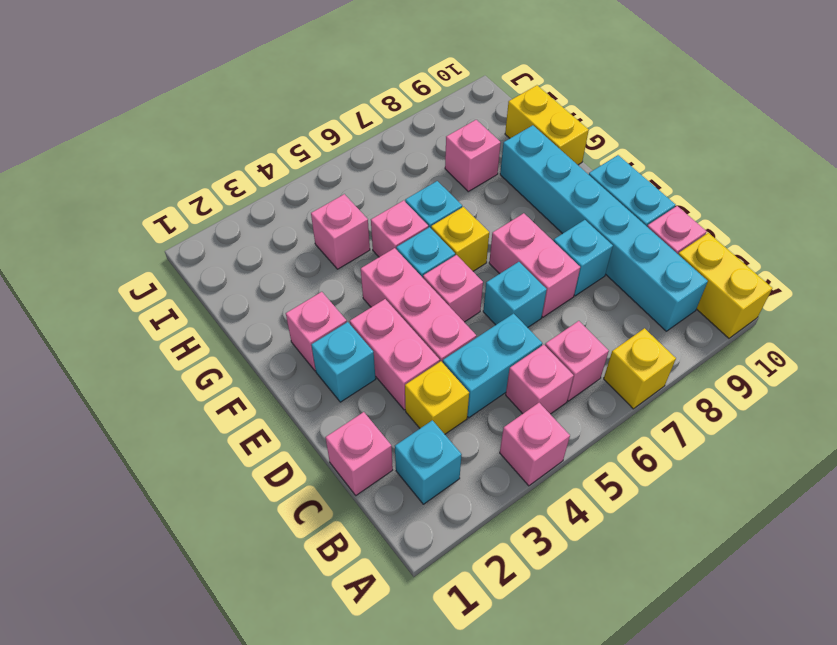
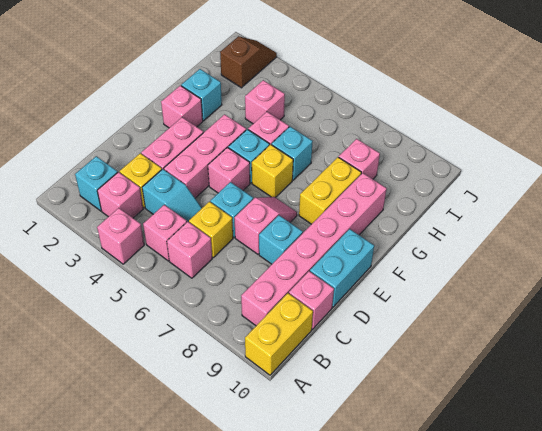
yellow brick A7 level 1 -> yellow brick C6 level 1
cyan brick B9:G9 level 1 -> pink brick B9:G9 level 1
pink brick C1 level 1 -> pink brick B3 level 1
cyan brick C4:C5 level 1 -> cyan slope C4:C5 level 1 top 4
pink brick D7:E7 level 1 -> pink slope D7:E7 level 1 top D
cyan brick E2 level 1 -> cyan brick G2 level 1
yellow brick G10:H10 level 1 -> yellow brick F8:G8 level 1
none -> brown slope I2:J2 level 1 top I

